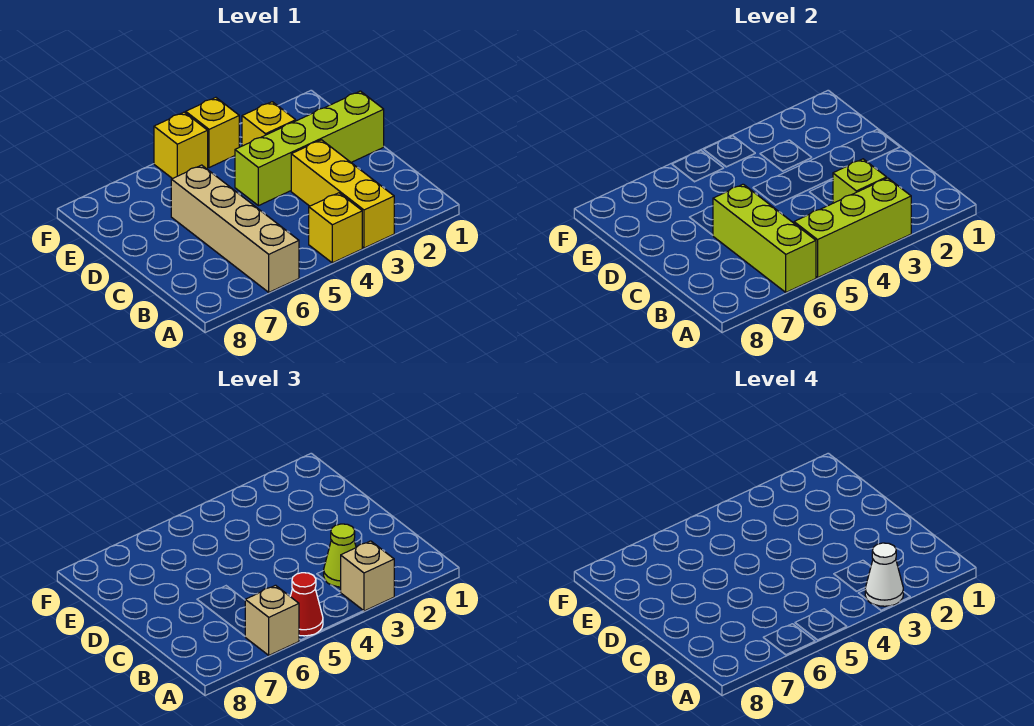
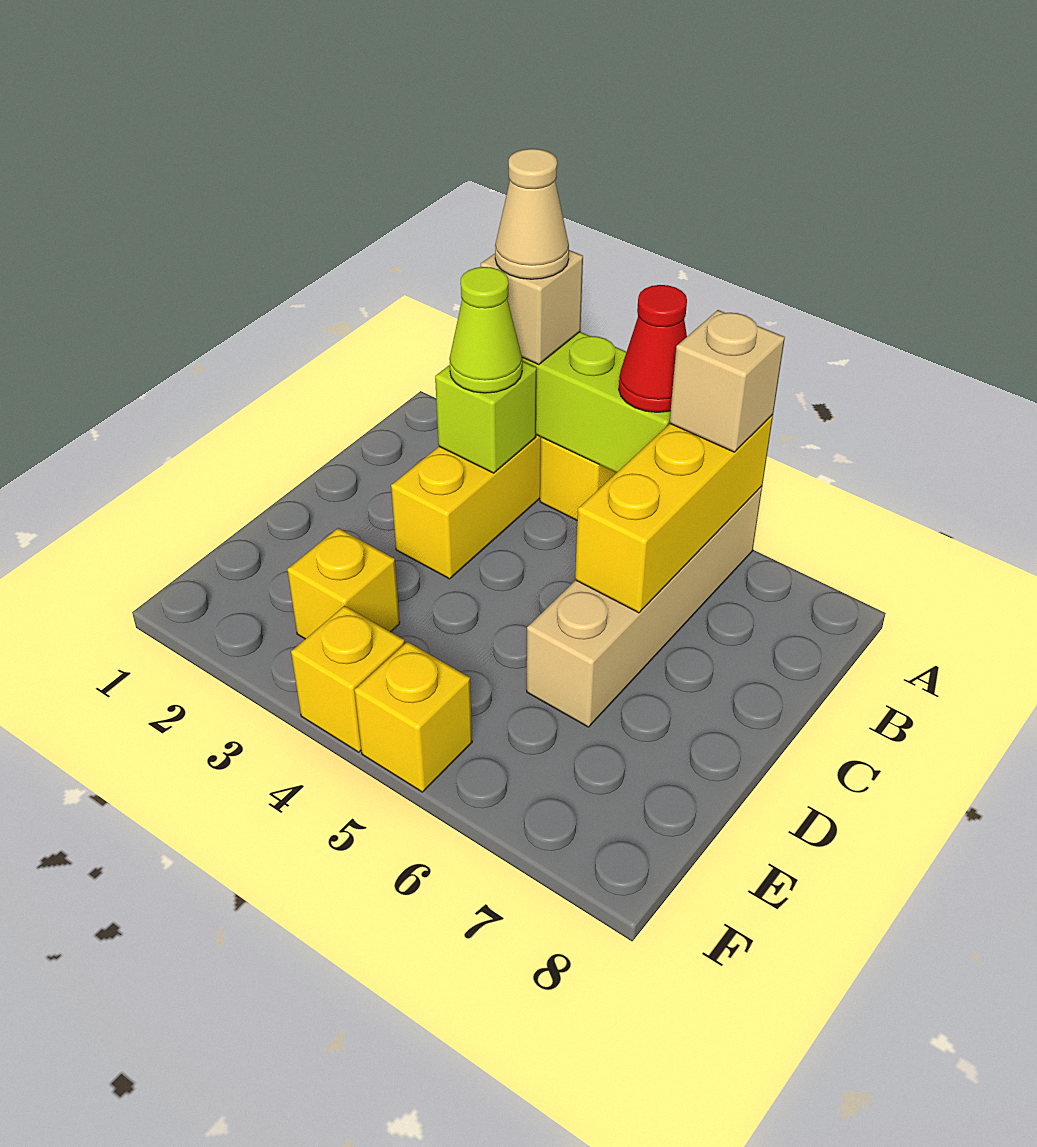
white cone A3 level 4 -> tan cone A3 level 4
lime brick A6:C6 level 2 -> yellow brick A6:C6 level 2
lime brick D1:D4 level 1 -> none

